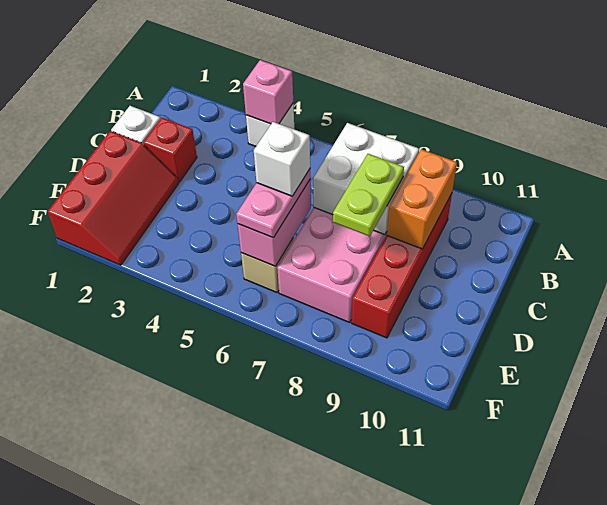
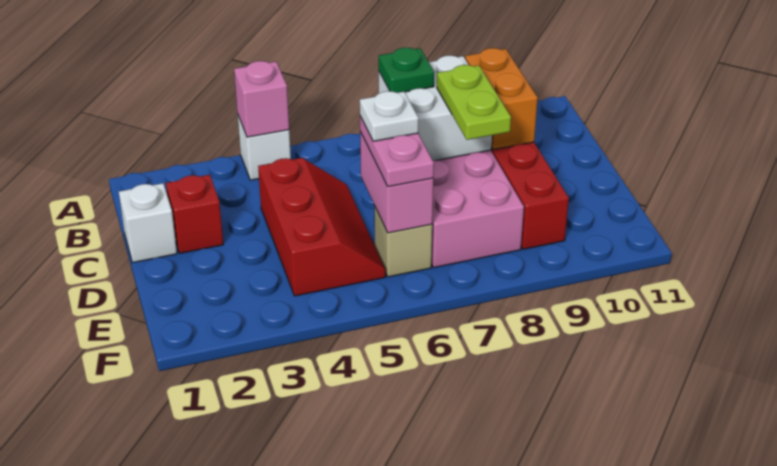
none -> green plate B7 level 3
red slope D1:F2 level 1 top 1 -> red slope C4:E5 level 1 top 4
white brick D6 level 4 -> white plate D6 level 4

